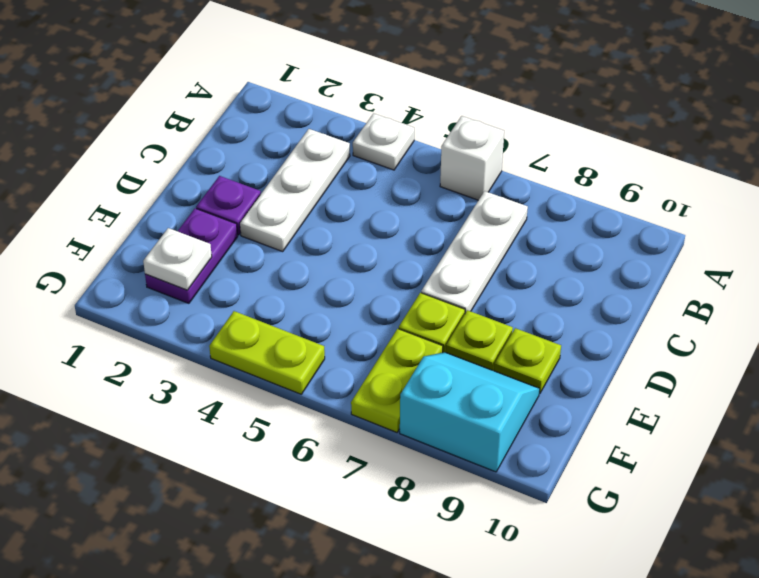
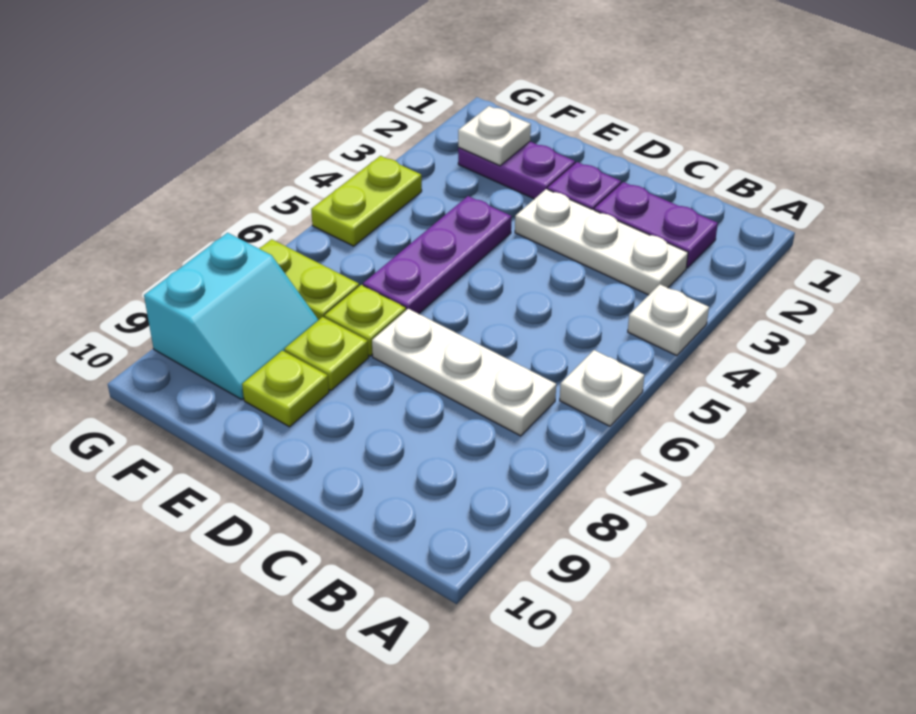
white brick A6 level 1 -> white plate A6 level 1
none -> purple plate B2:C2 level 1
none -> purple plate E4:E6 level 1

